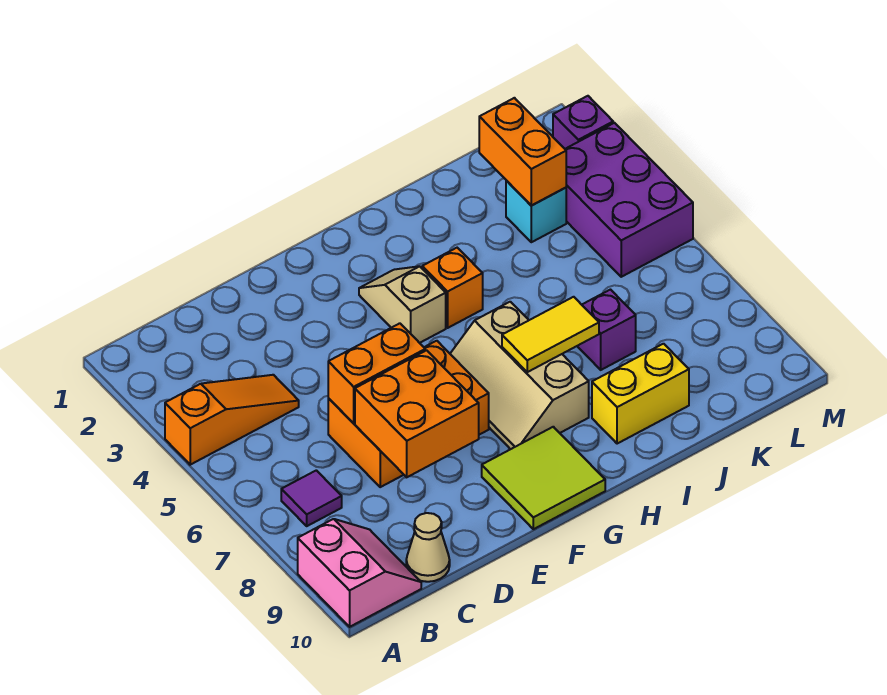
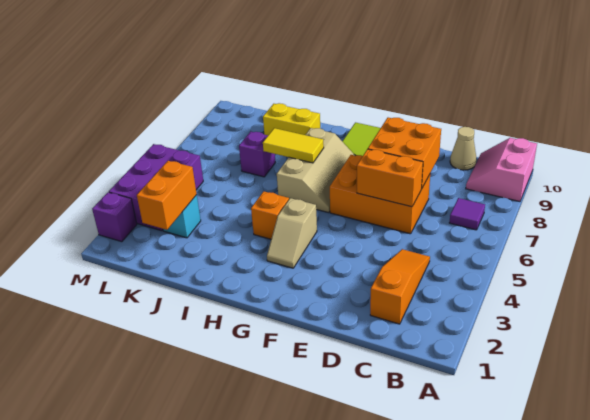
orange slope A4:C4 level 1 top A -> orange slope C2:C4 level 1 top 2

